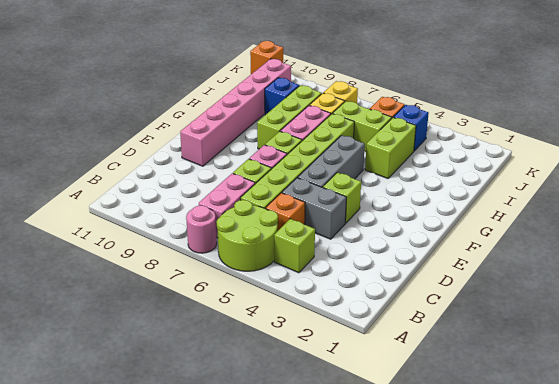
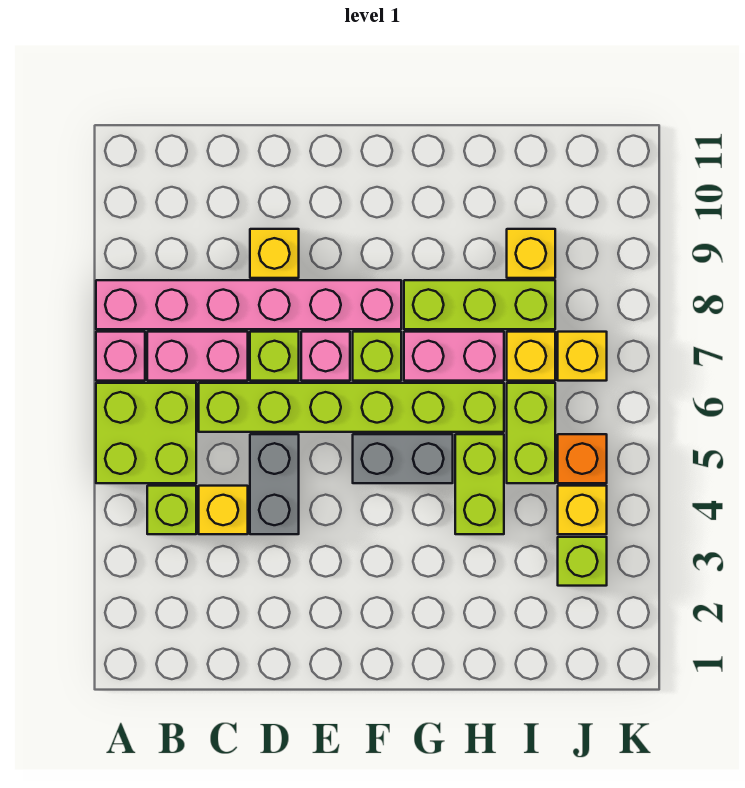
lime round brick A5:B6 level 1 -> lime brick A5:B6 level 1
pink round brick A7 level 1 -> pink brick A7 level 1
none -> yellow brick C4 level 1
orange brick C5 level 1 -> none
none -> yellow brick D9 level 1
lime brick E4 level 1 -> lime brick J3 level 1
grey brick E5:G5 level 1 -> grey brick F5:G5 level 1
pink brick E10:J10 level 1 -> pink brick A8:F8 level 1
lime brick H4:I4 level 1 -> lime brick H4:H5 level 1
blue brick I9 level 1 -> yellow brick I9 level 1
blue brick J4 level 1 -> yellow brick J4 level 1
orange brick K11 level 1 -> none

